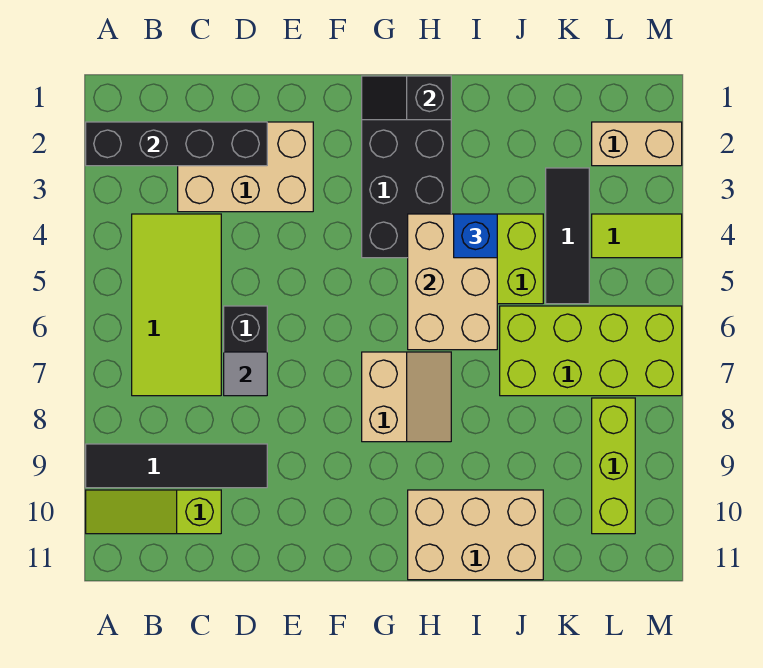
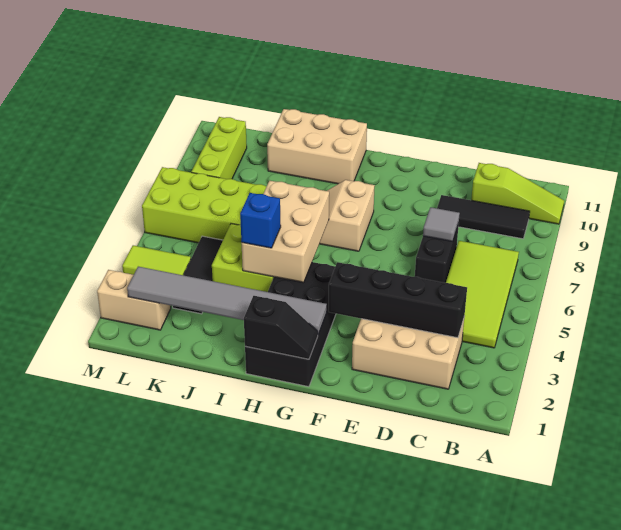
black brick A2:D2 level 2 -> black brick C3:F3 level 2
black tile A9:D9 level 1 -> black tile B9:D9 level 1
none -> grey tile G2:L2 level 2

